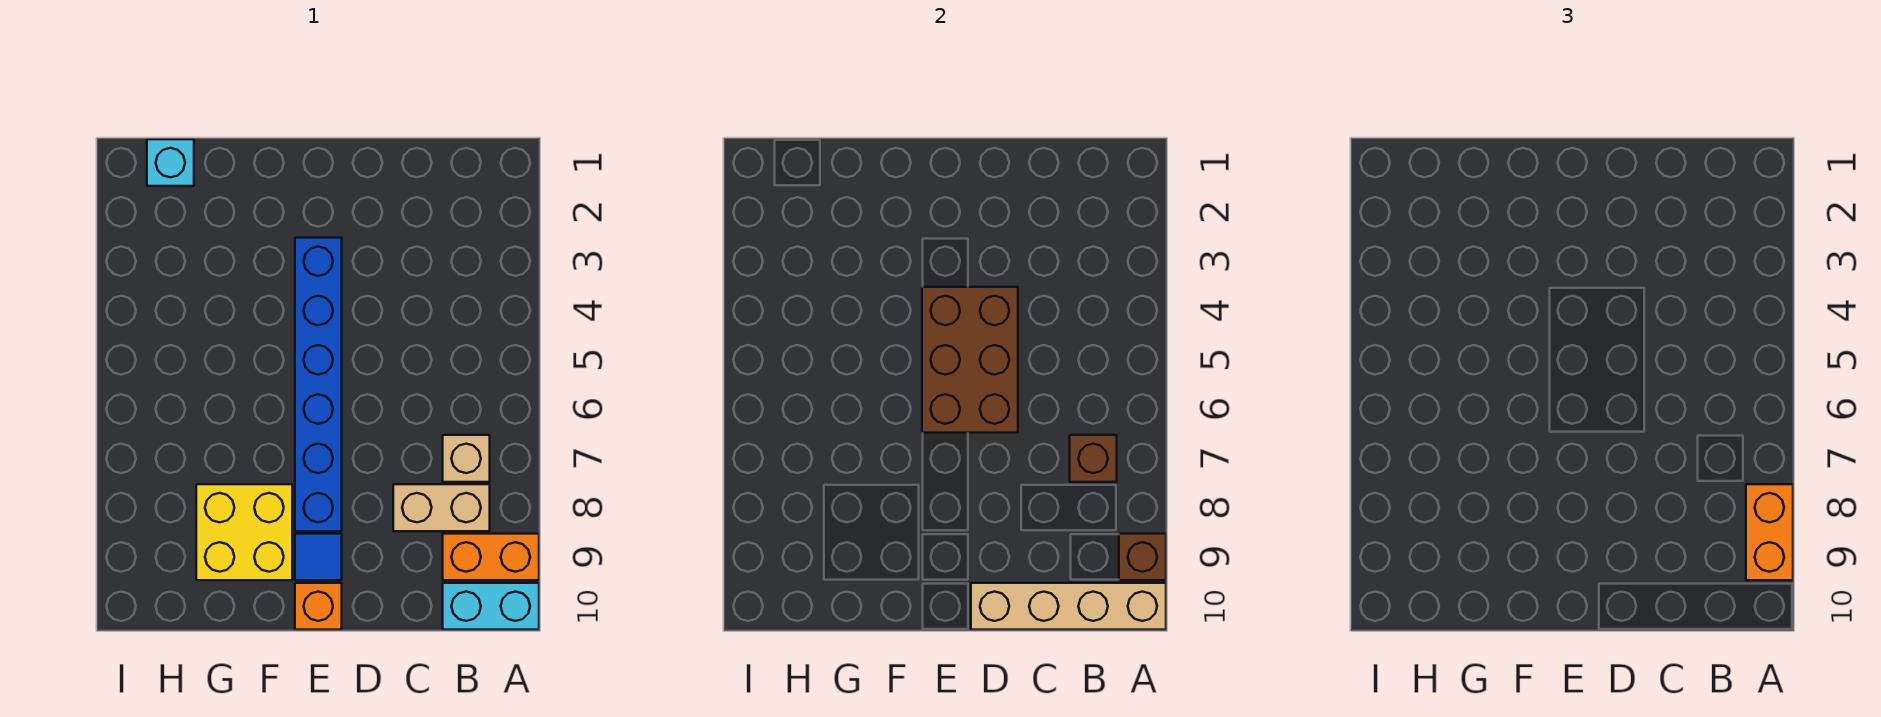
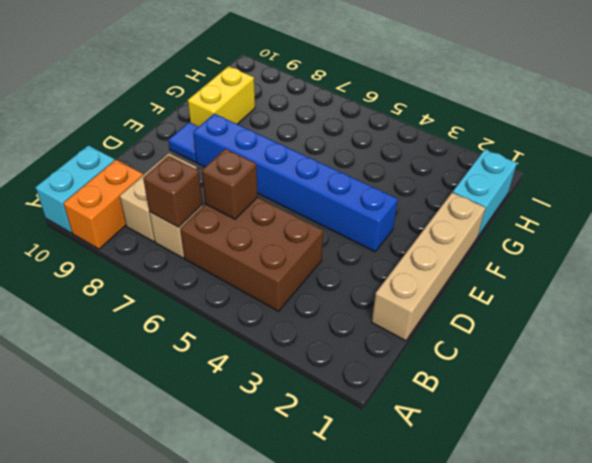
orange brick A8:A9 level 3 -> none
brown brick A9 level 2 -> brown brick C6 level 2
tan brick A10:D10 level 2 -> tan brick C1:F1 level 1
brown brick D4:E6 level 2 -> brown brick B4:C6 level 1
orange brick E10 level 1 -> none
yellow brick F8:G9 level 1 -> yellow brick F9:G9 level 1
cyan brick H1 level 1 -> cyan brick G1:H1 level 1

